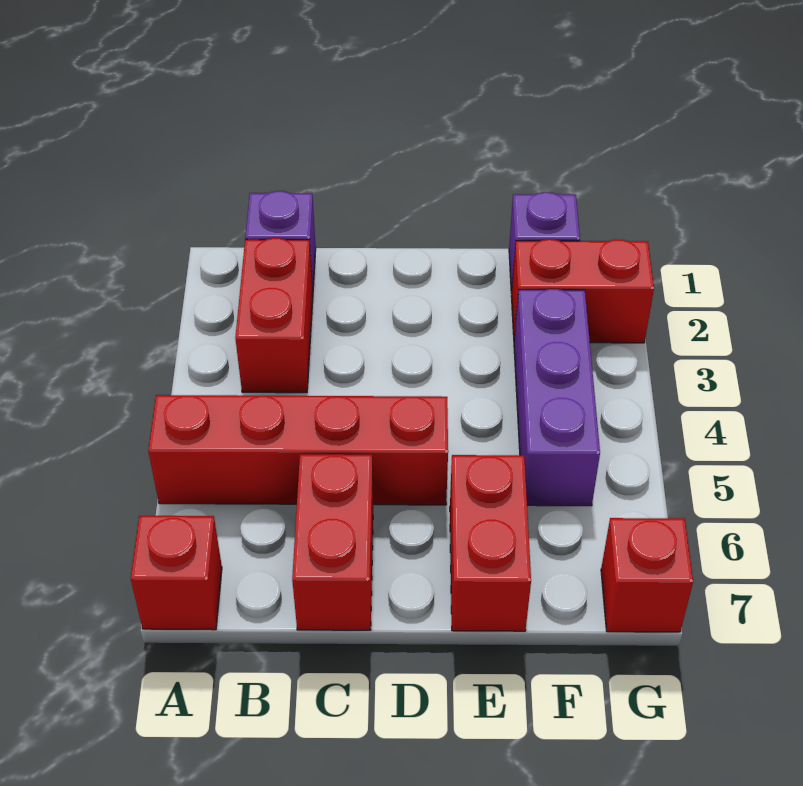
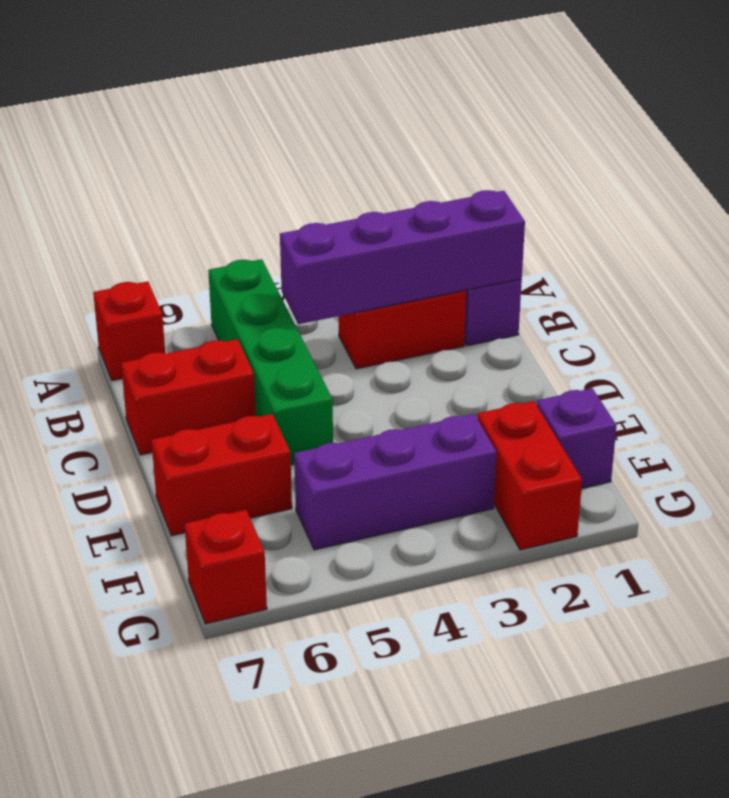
red brick A5:D5 level 1 -> green brick A5:D5 level 1
none -> purple brick B1:B4 level 2

